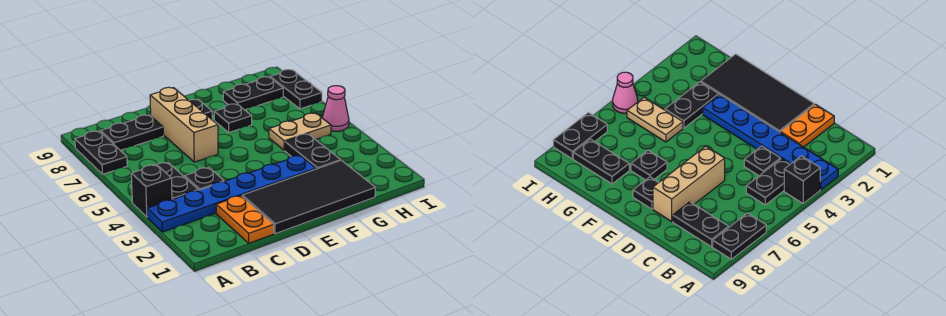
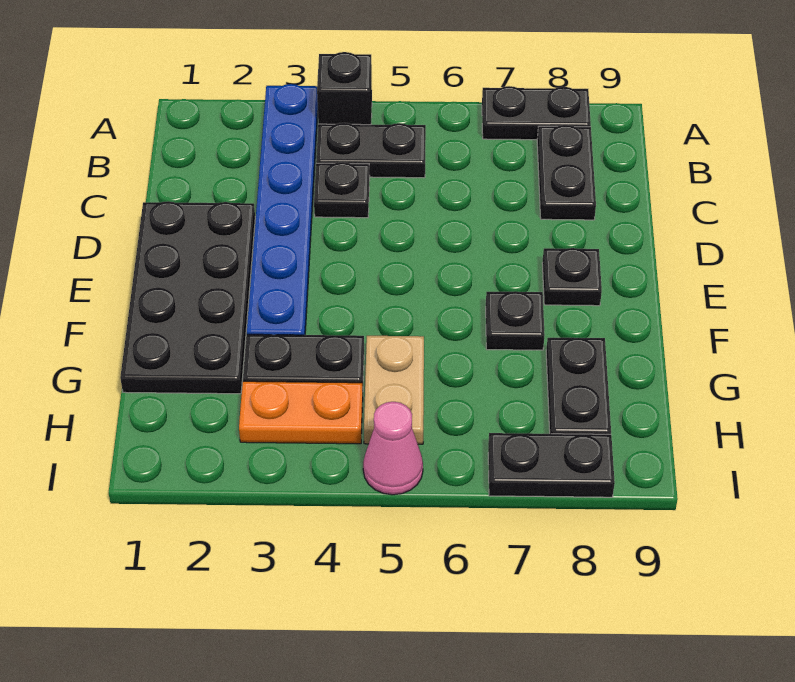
orange plate C1:C2 level 1 -> orange plate H3:H4 level 1
black tile D1:G2 level 1 -> black plate D1:G2 level 1
tan brick D6:D8 level 1 -> none

